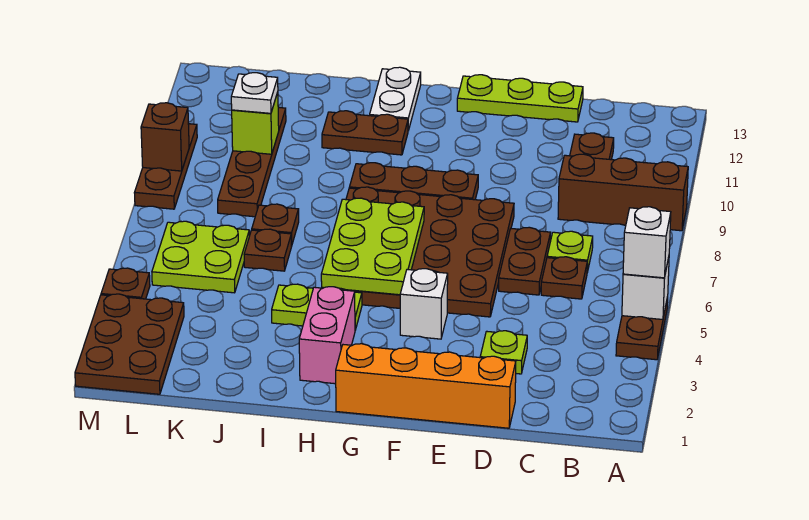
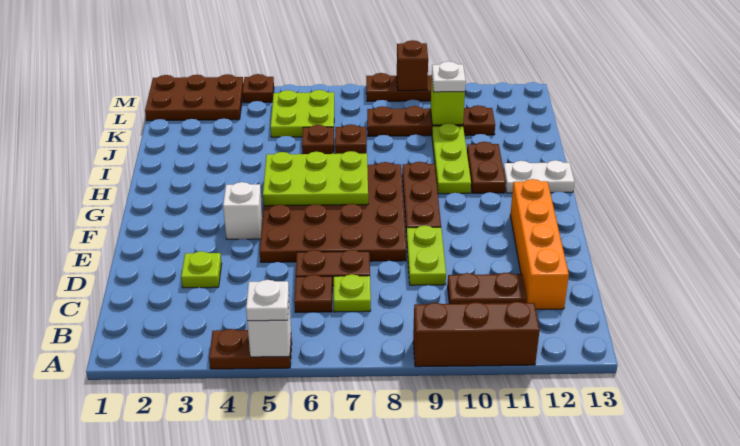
white brick A5 level 3 -> white plate A5 level 3
brown brick A9:C9 level 1 -> brown brick A9:A11 level 1
orange brick D1:G1 level 1 -> orange brick C12:F12 level 1
lime plate D13:F13 level 1 -> lime plate H10:J10 level 1
pink brick H2:H3 level 1 -> none
lime plate H4:I4 level 1 -> lime plate D9:E9 level 1

